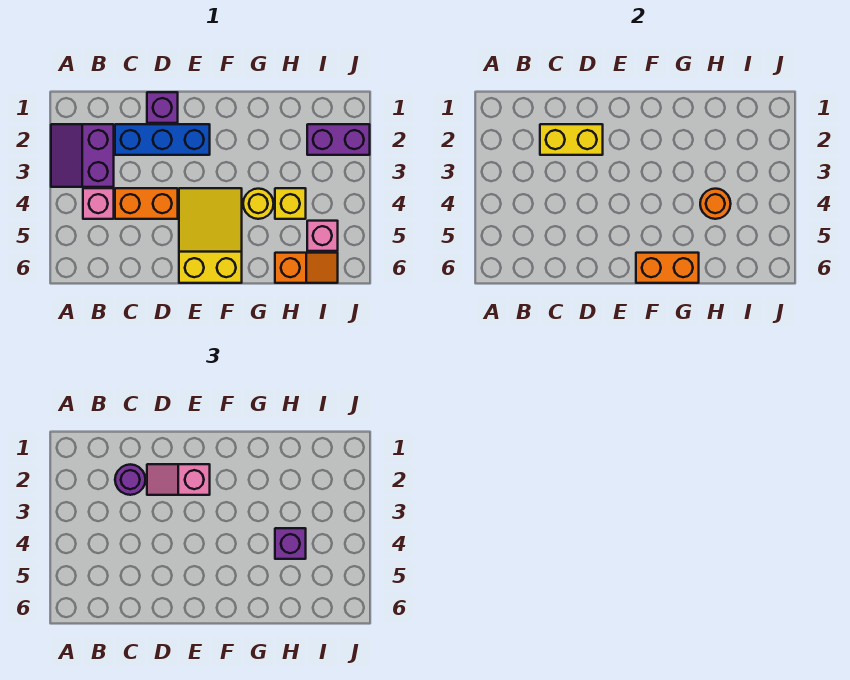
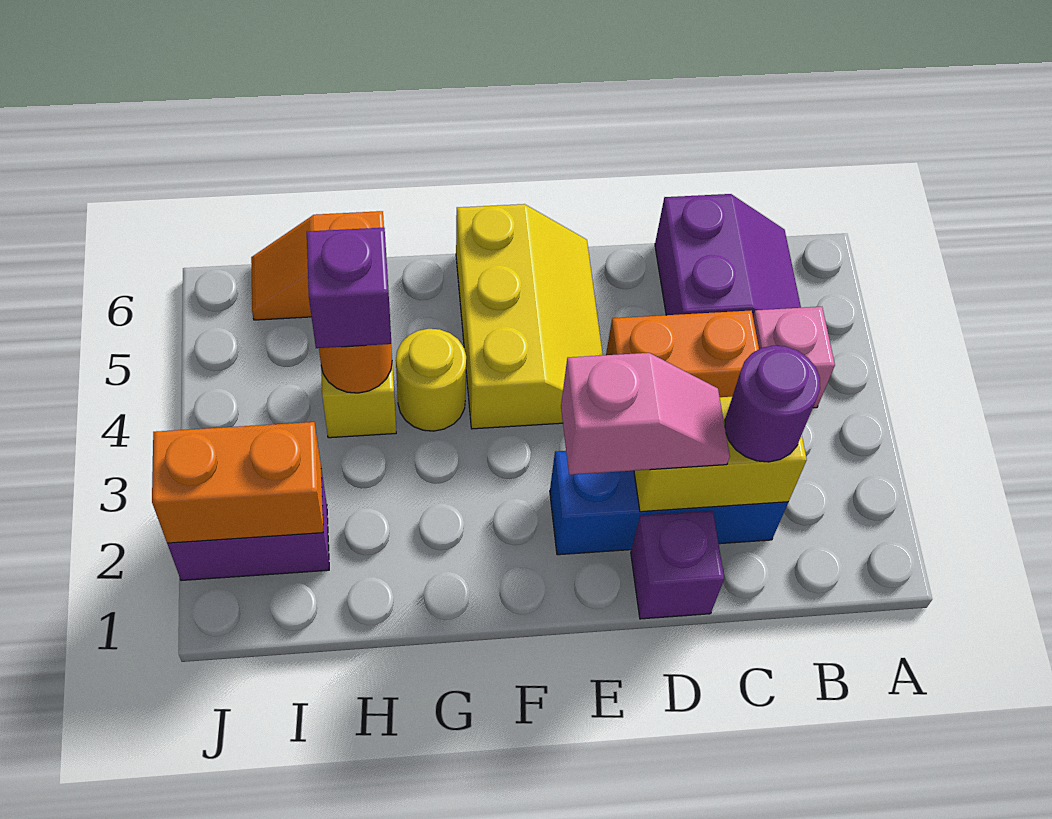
purple slope A2:B3 level 1 top B -> purple slope B5:C6 level 1 top C
yellow slope E4:F6 level 1 top 6 -> yellow slope E4:F6 level 1 top F
orange brick F6:G6 level 2 -> orange brick I2:J2 level 2
pink brick I5 level 1 -> none

